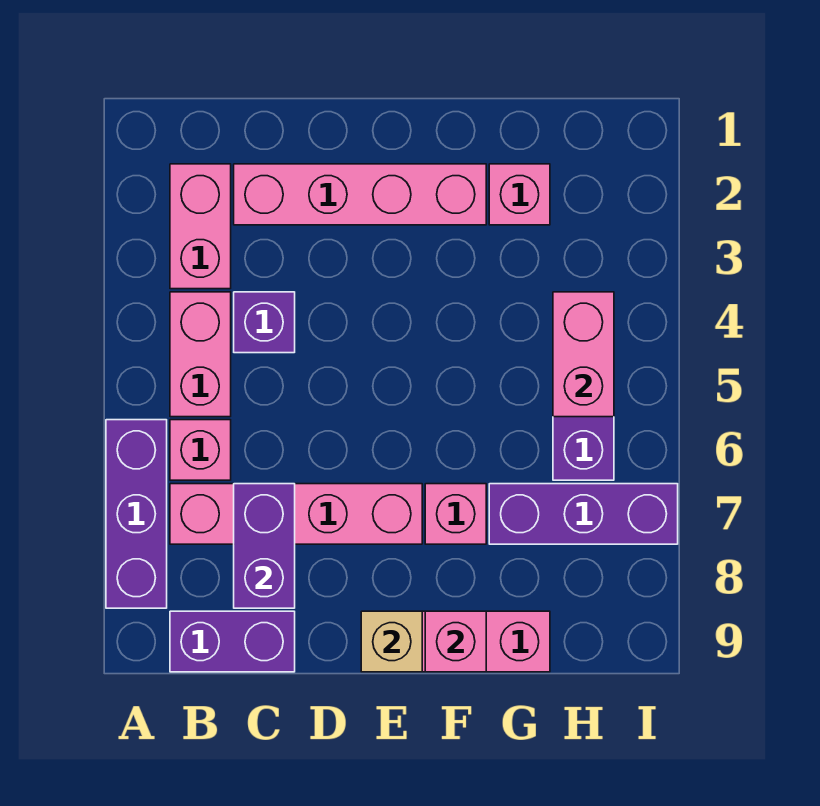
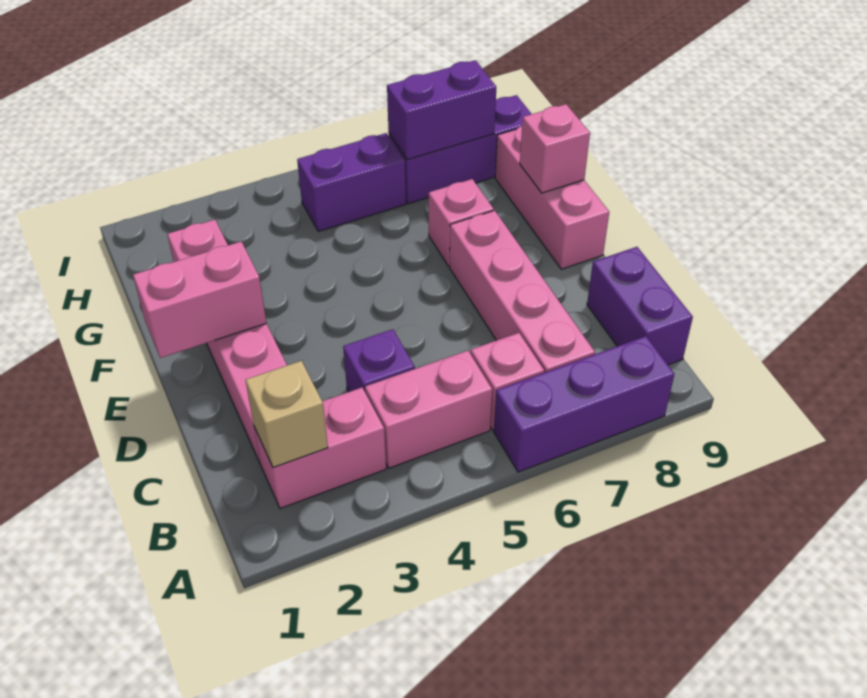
purple brick C7:C8 level 2 -> purple brick H7:H8 level 2
tan brick E9 level 2 -> tan brick B2 level 2
purple brick G7:I7 level 1 -> purple brick H7:H9 level 1
pink brick H4:H5 level 2 -> pink brick E1:E2 level 2

